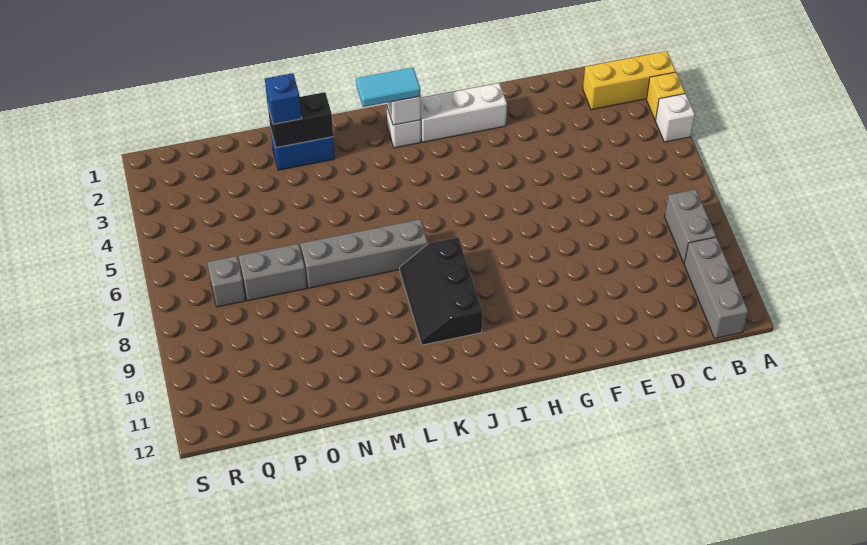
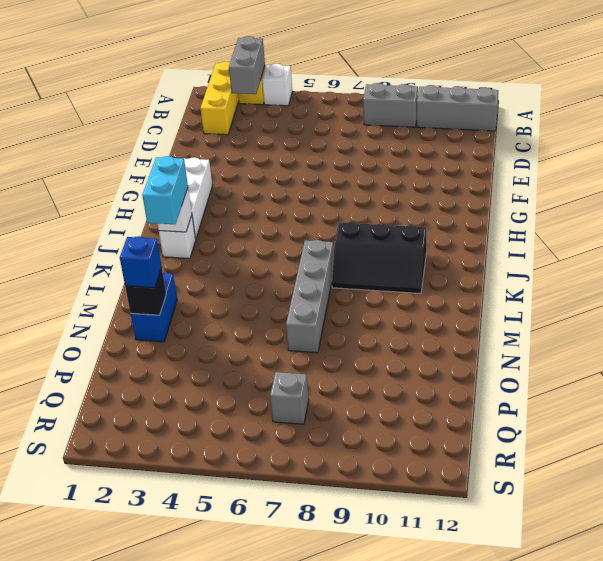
cyan tile J2:K2 level 3 -> cyan brick J2:K2 level 3
black brick M2:N2 level 2 -> black brick N2 level 2
grey brick O7:P7 level 1 -> grey brick A3:B3 level 2

